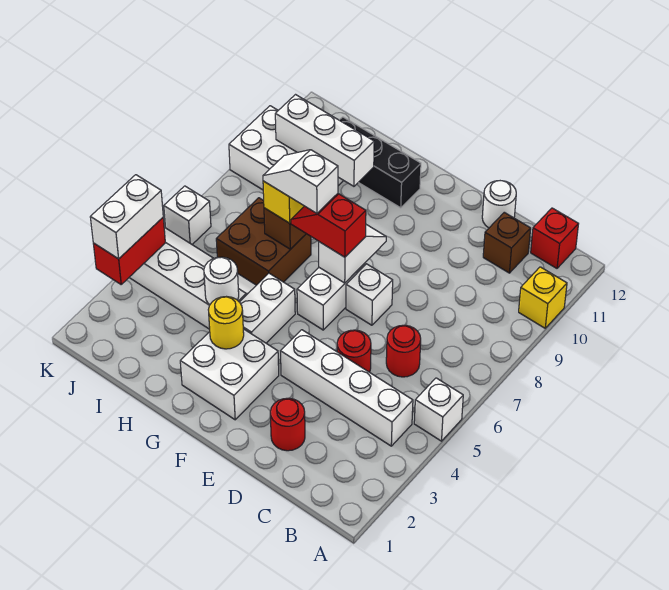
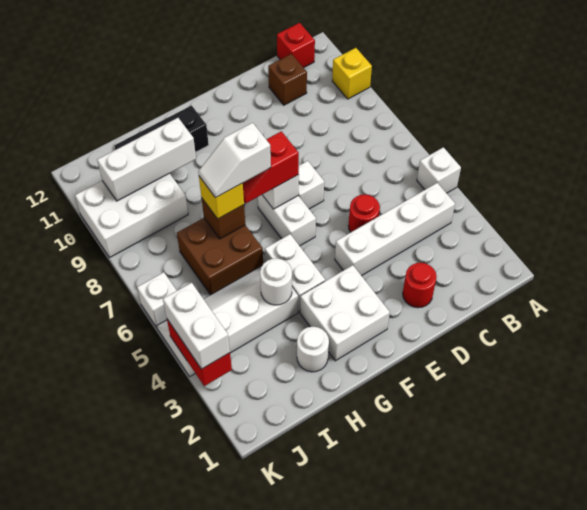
red round brick C6 level 1 -> none
white round brick D12 level 1 -> white round brick H2 level 1
yellow round brick G3 level 2 -> none

